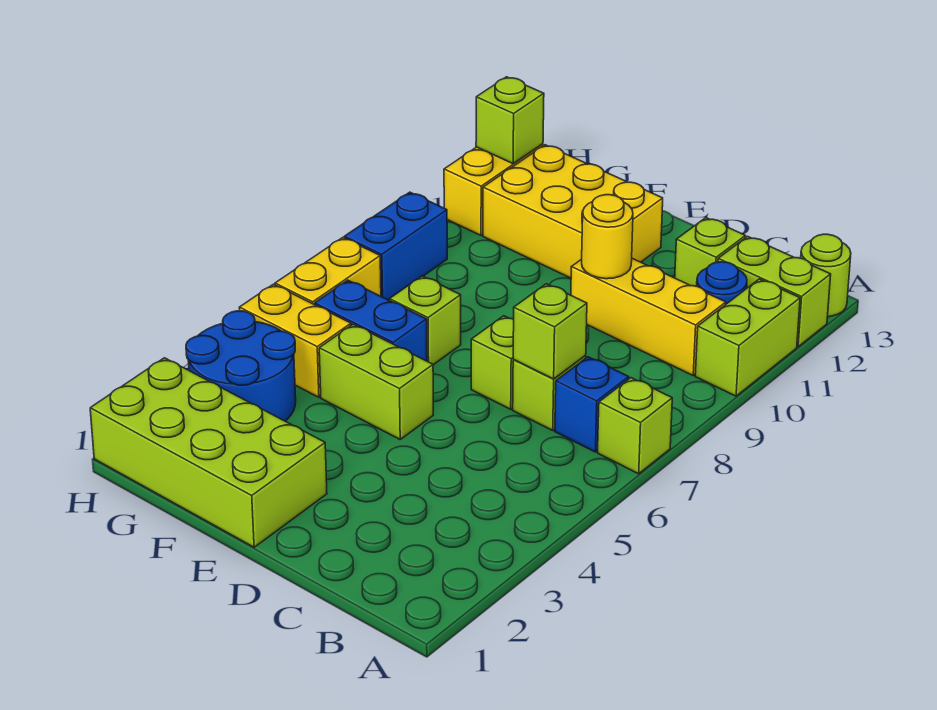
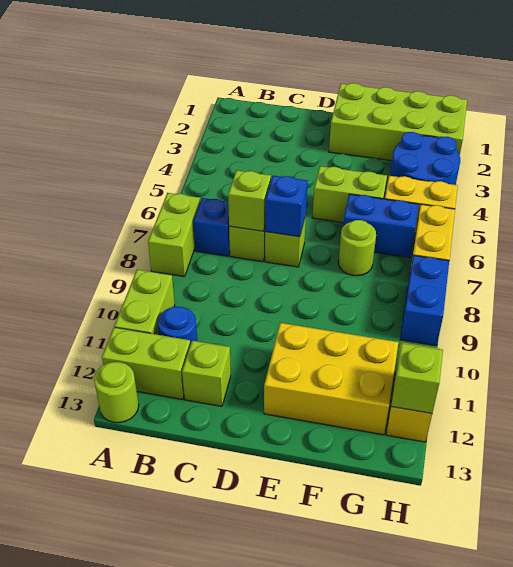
lime brick A7 level 1 -> lime brick A7:A8 level 1
yellow brick B10:D10 level 1 -> none
none -> blue brick D7 level 2
yellow round brick D10 level 2 -> none
lime brick F7 level 1 -> lime round brick F7 level 1

